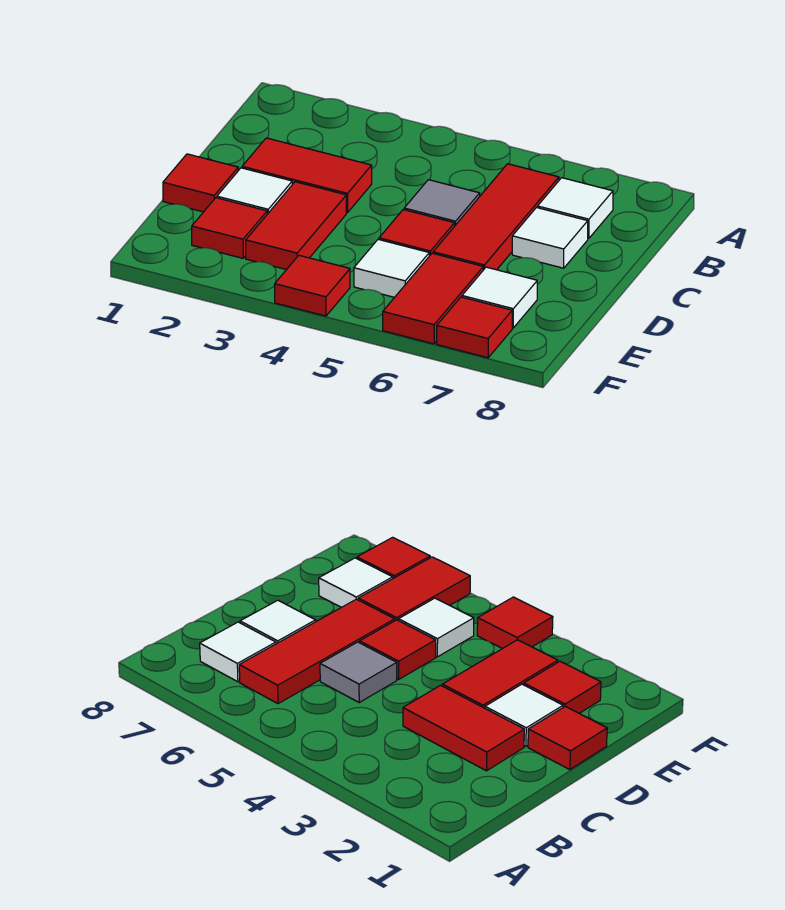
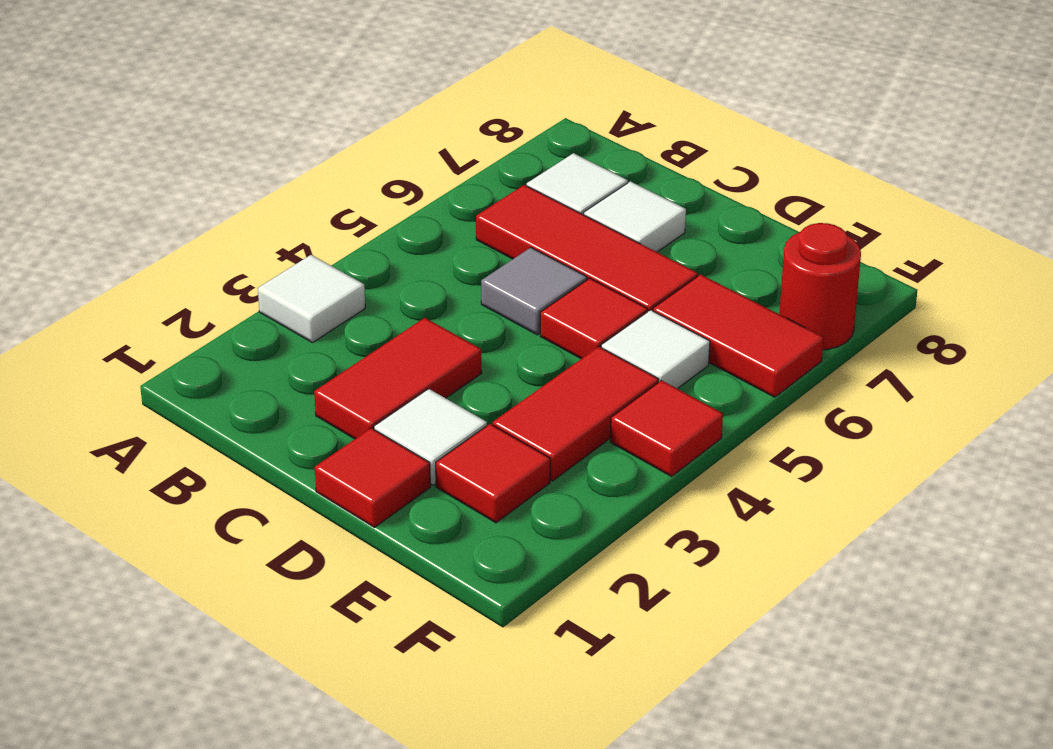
red tile D3:E3 level 1 -> red tile E3:E4 level 1
white tile E7 level 1 -> white tile A3 level 1
red tile F7 level 1 -> red round brick F7 level 1

